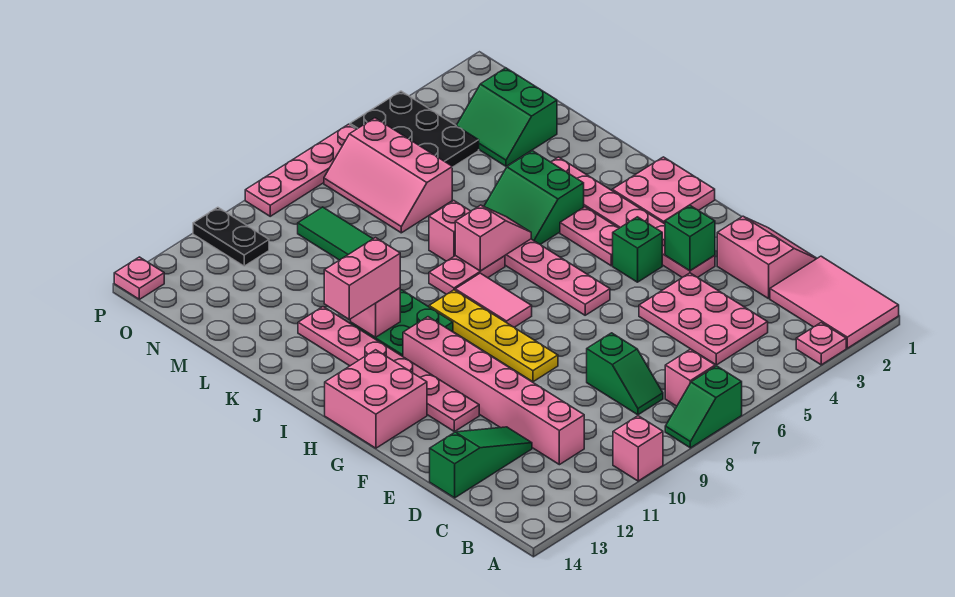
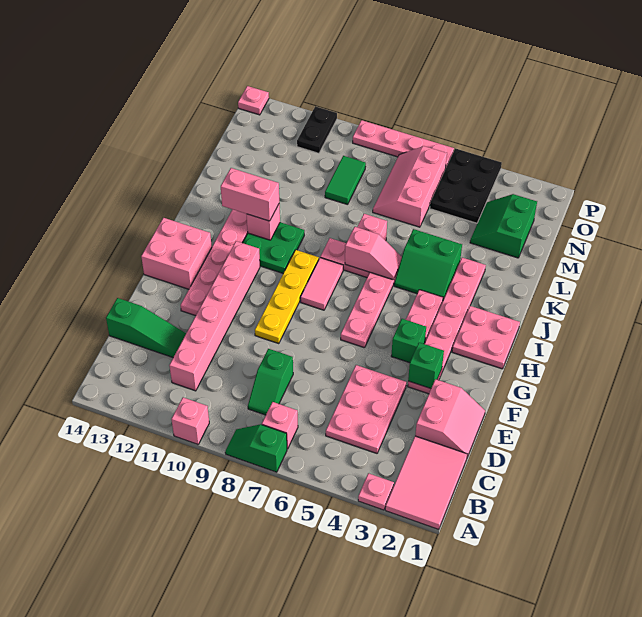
green slope J4:K5 level 1 top 4 -> green slope J4:K5 level 1 top K

